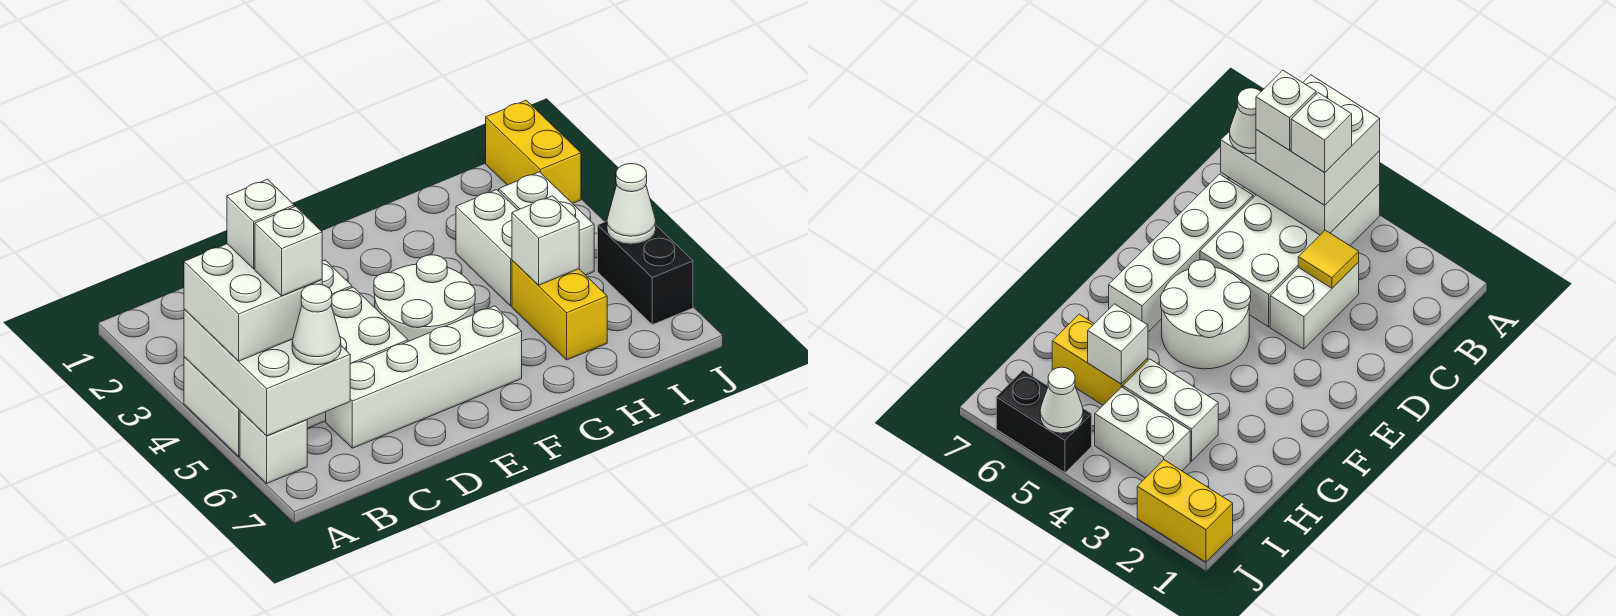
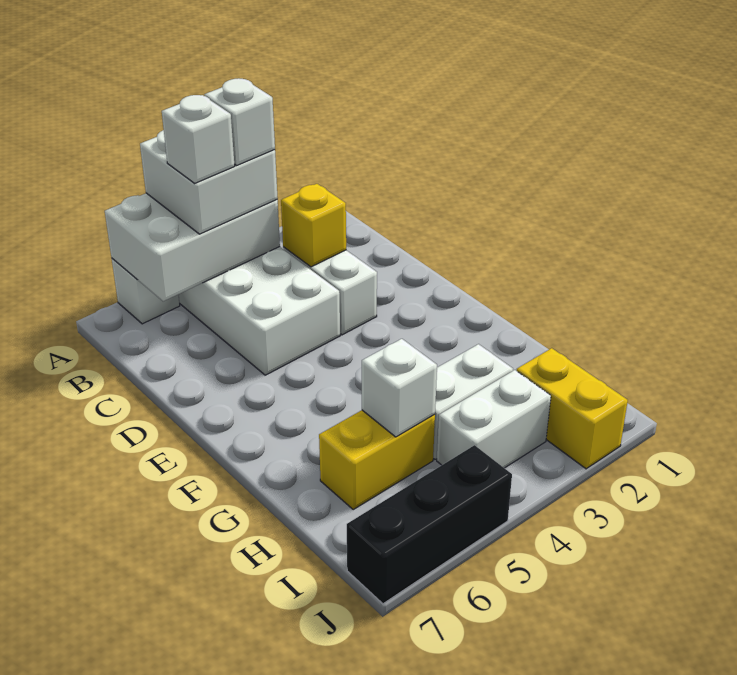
white cone B6 level 3 -> none
yellow tile C3 level 2 -> yellow brick C3 level 2
white brick C6:F6 level 1 -> none
white round brick E4:F5 level 1 -> none
yellow brick J1:J2 level 1 -> yellow brick I2:J2 level 1
black brick J5:J6 level 1 -> black brick J5:J7 level 1
white cone J5 level 2 -> none

